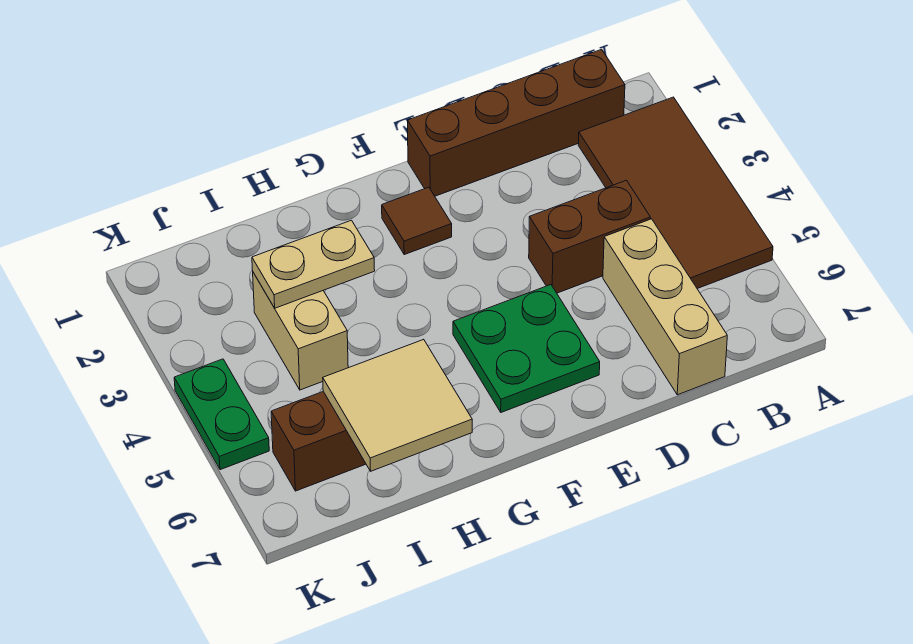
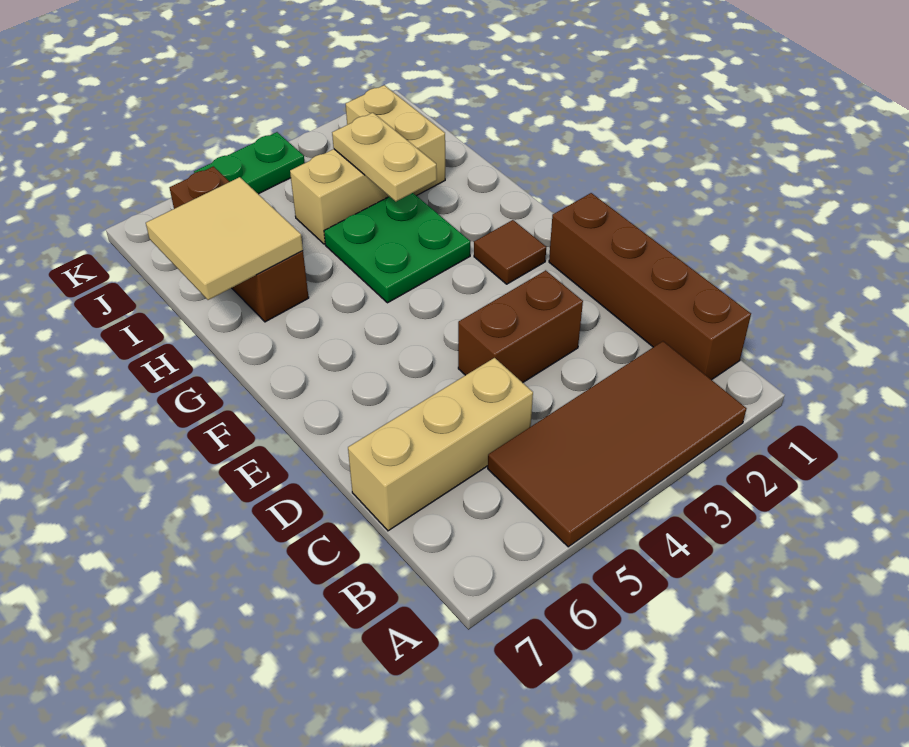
brown brick C4:D4 level 1 -> brown brick D3:D4 level 1
green plate E5:F6 level 1 -> green plate G3:H4 level 1
none -> tan brick I2:J2 level 1

